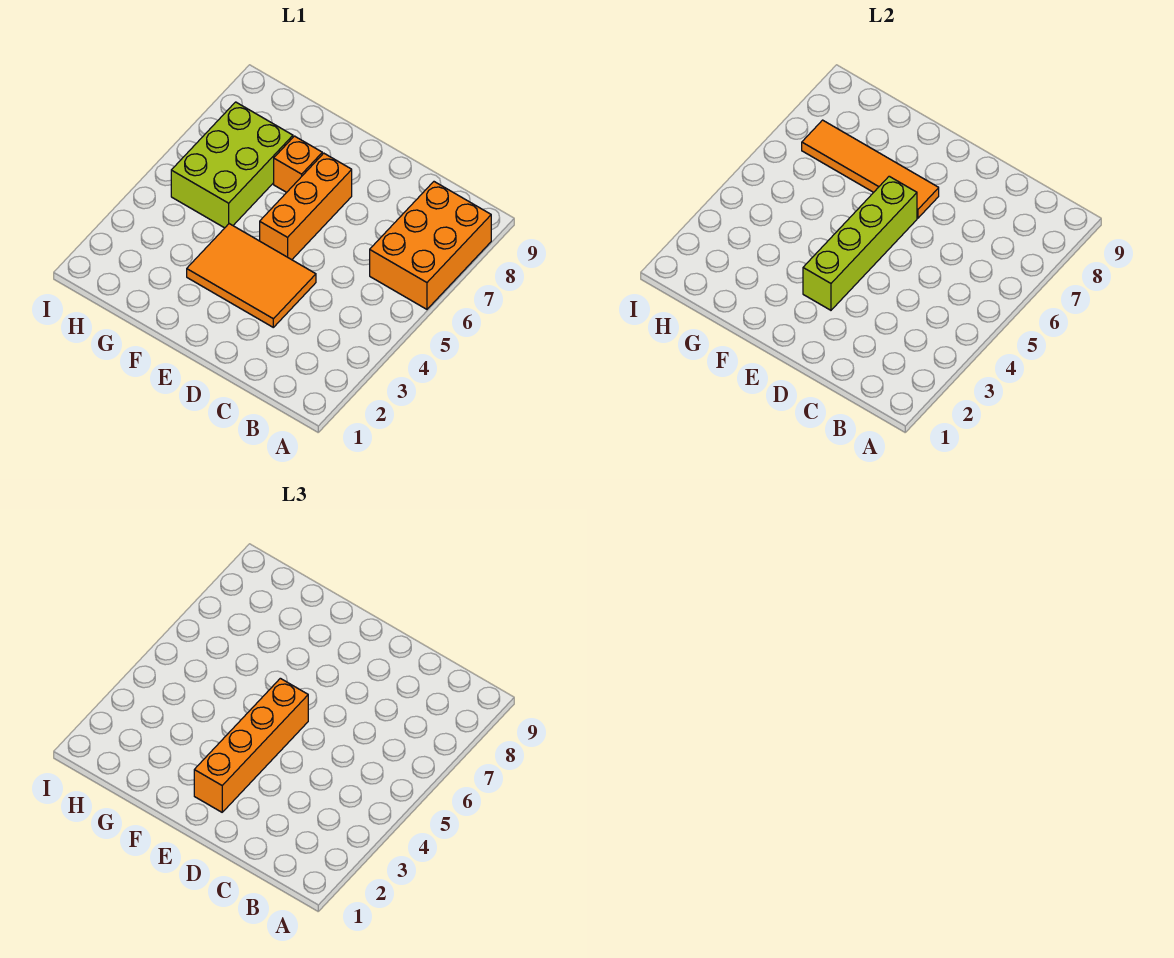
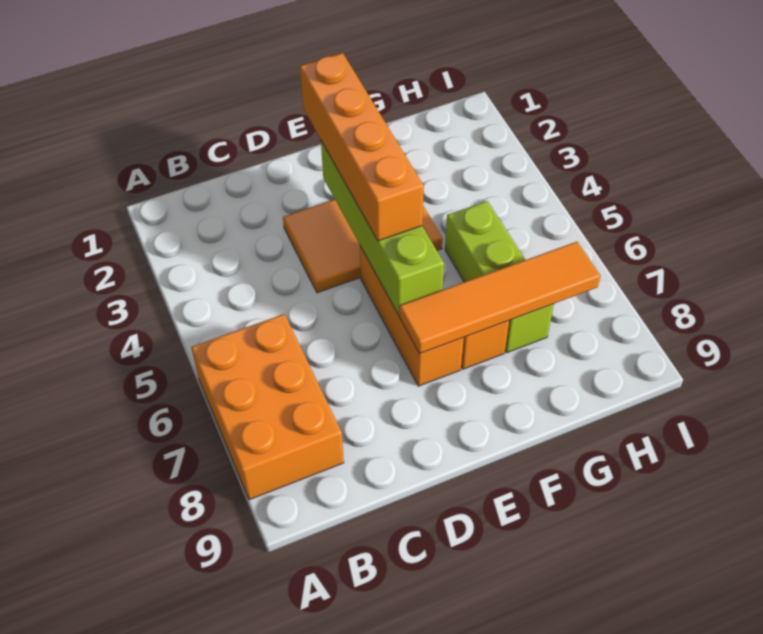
lime brick G5:H7 level 1 -> lime brick G5:G7 level 1

